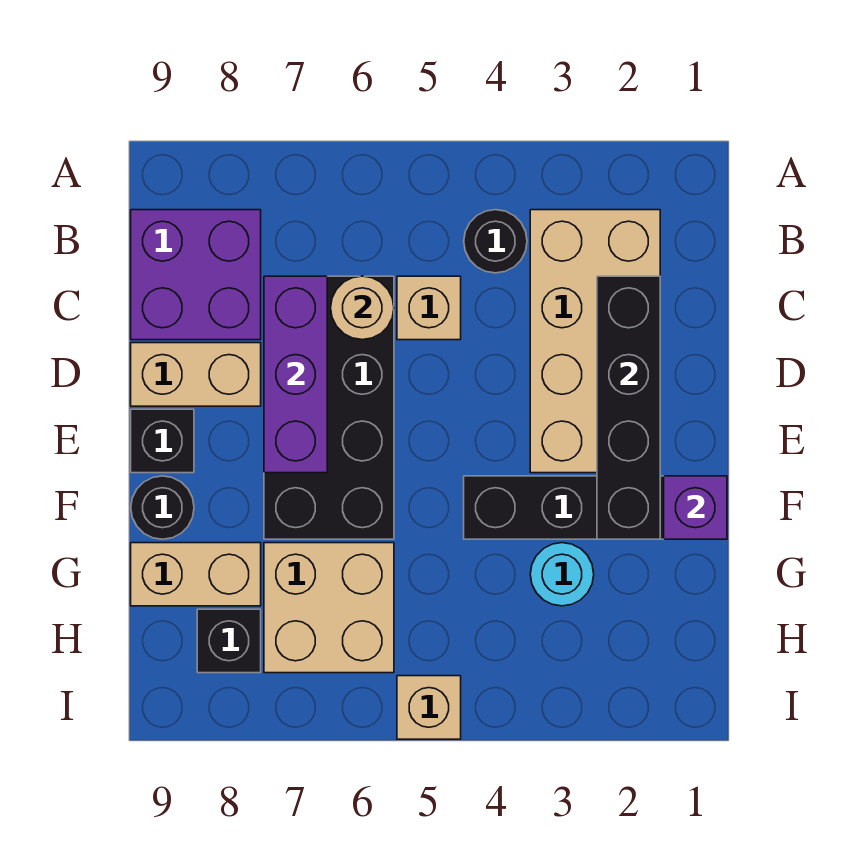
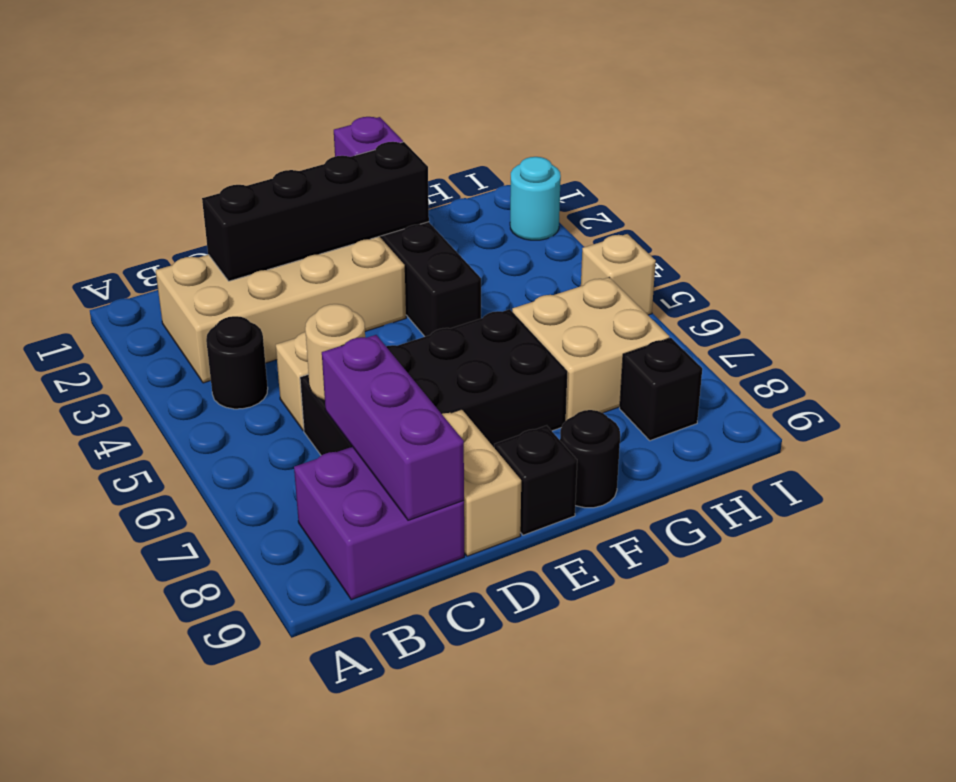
purple brick C7:E7 level 2 -> purple brick C7:C9 level 2
cyan round brick G3 level 1 -> cyan round brick I2 level 1
tan brick G8:G9 level 1 -> none

